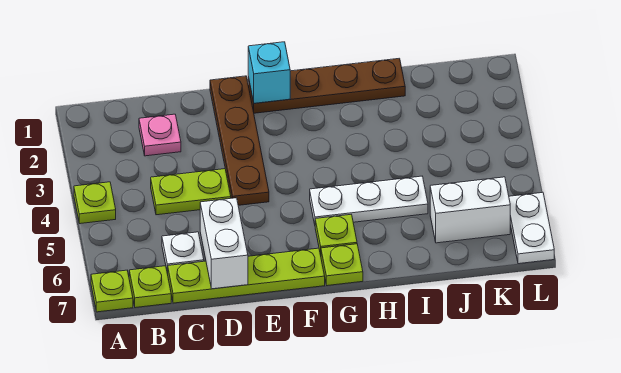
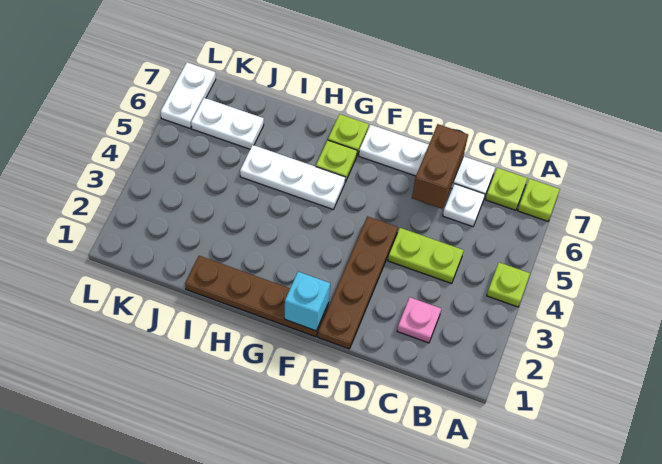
lime plate C7:F7 level 1 -> white plate C7:F7 level 1
white brick D6:D7 level 2 -> brown brick D6:D7 level 2
white brick J6:K6 level 1 -> white plate J6:K6 level 1

